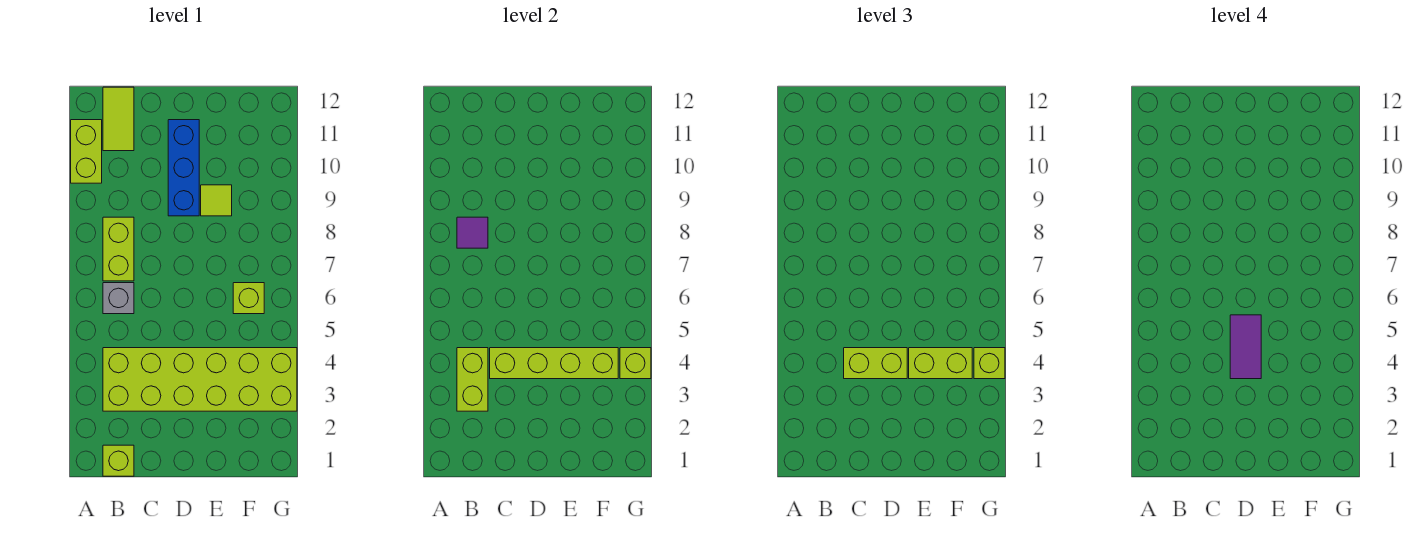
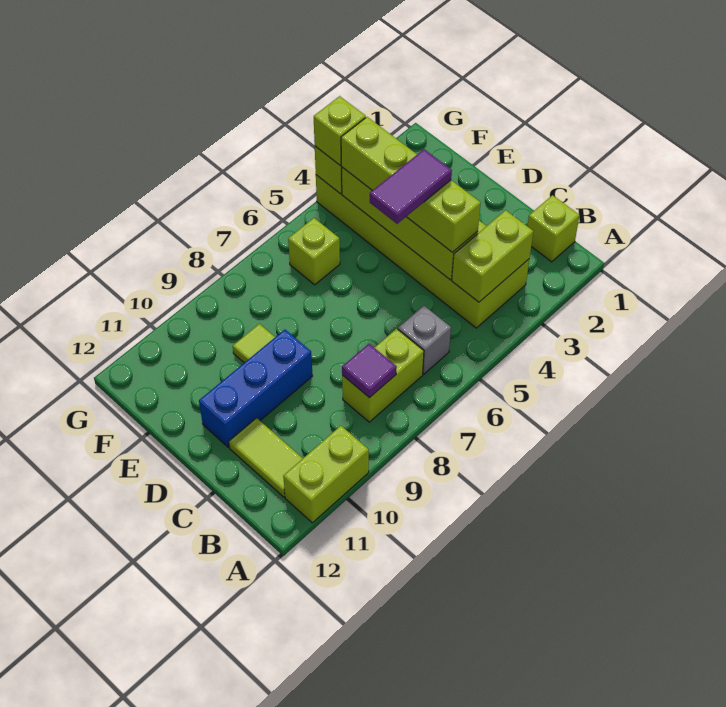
lime tile B11:B12 level 1 -> lime tile B11:C11 level 1

